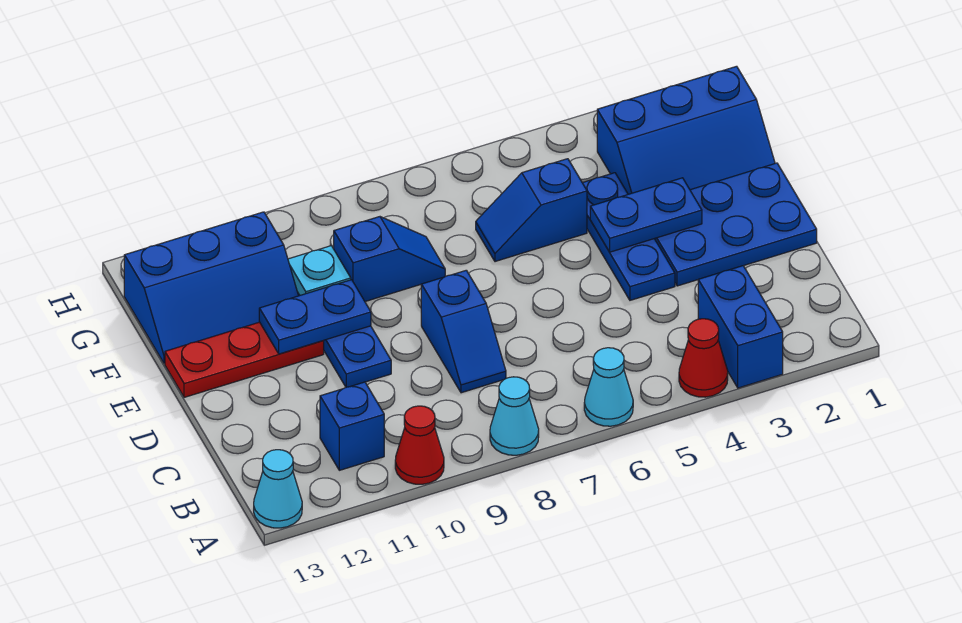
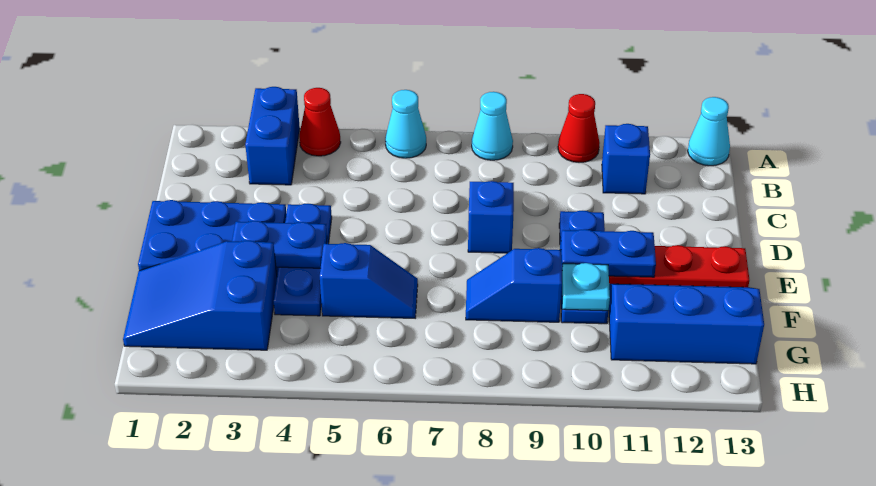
blue slope F1:G3 level 1 top G -> blue slope F1:G3 level 1 top 3

